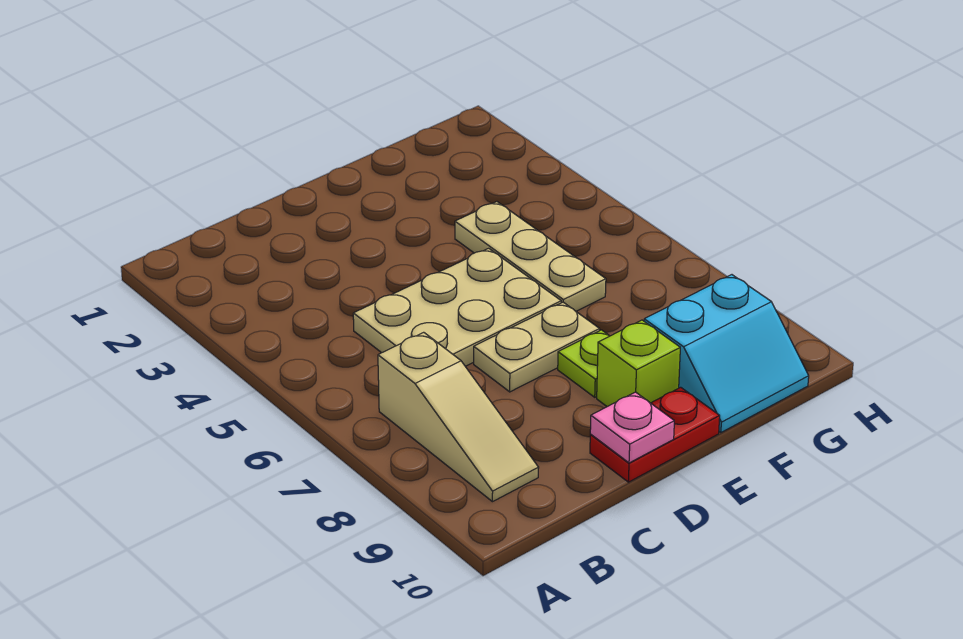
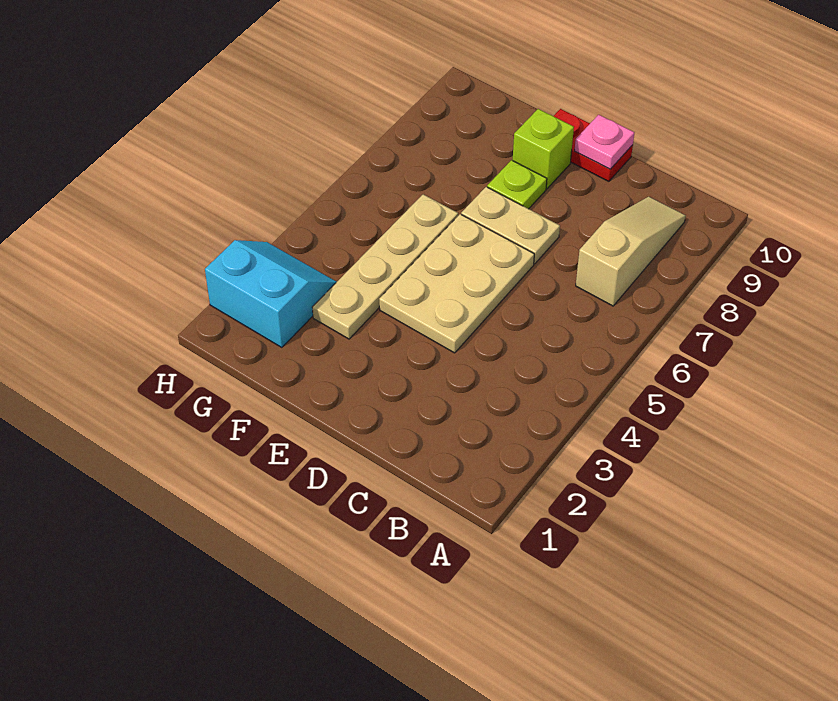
tan plate C5:E6 level 1 -> tan plate D4:E6 level 1
tan plate F4:F6 level 1 -> tan plate F3:F6 level 1
cyan slope F9:G10 level 1 top 9 -> cyan slope G2:H3 level 1 top 2

